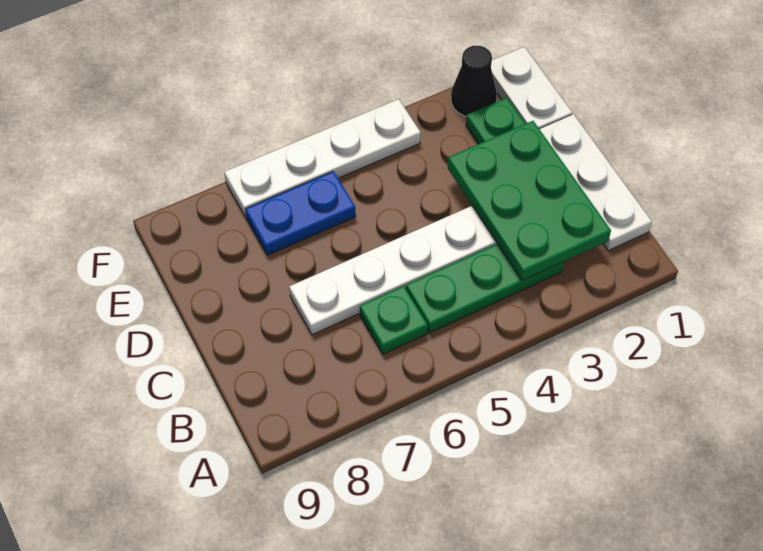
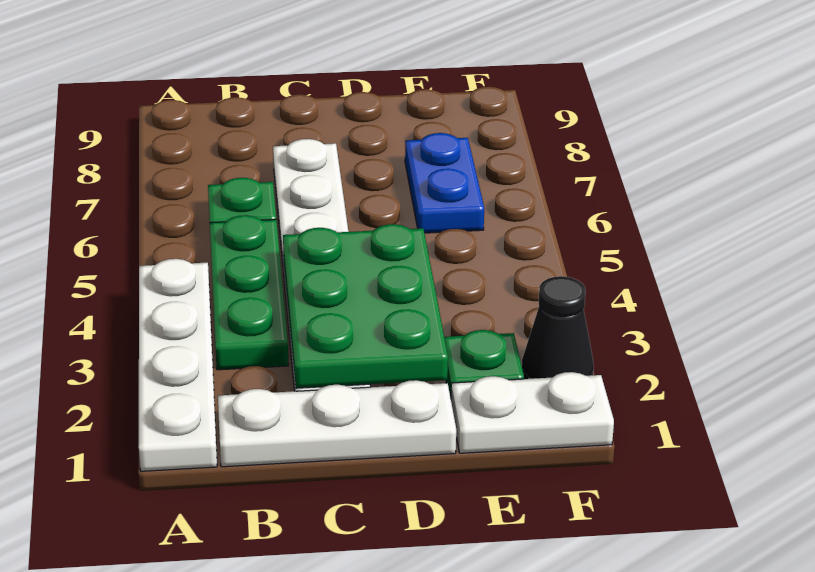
green plate B2:D3 level 2 -> green plate C2:D4 level 2
white plate F4:F7 level 1 -> white plate A1:A4 level 1

